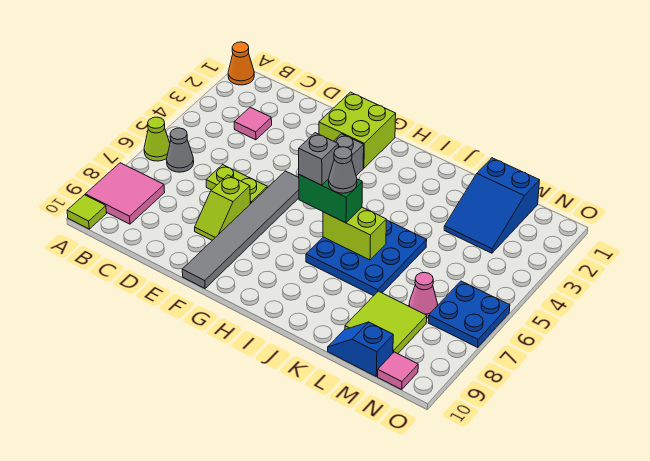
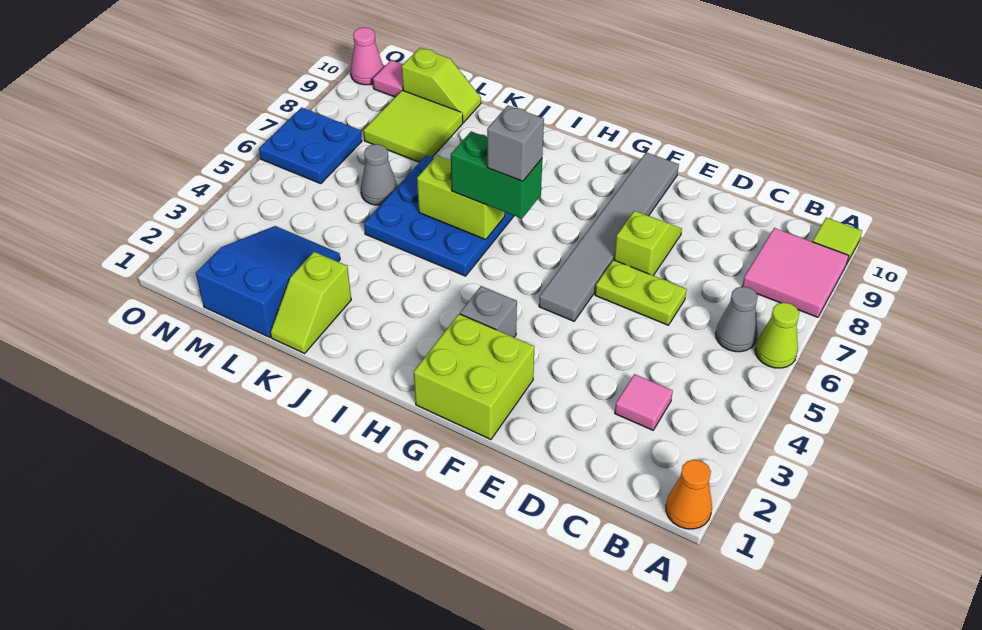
grey cone I6 level 4 -> grey cone L6 level 1
none -> lime slope K1:K2 level 1 top 2
blue slope L10:M10 level 1 top M -> lime slope L10:M10 level 1 top M
pink cone M7 level 1 -> pink cone O10 level 1

